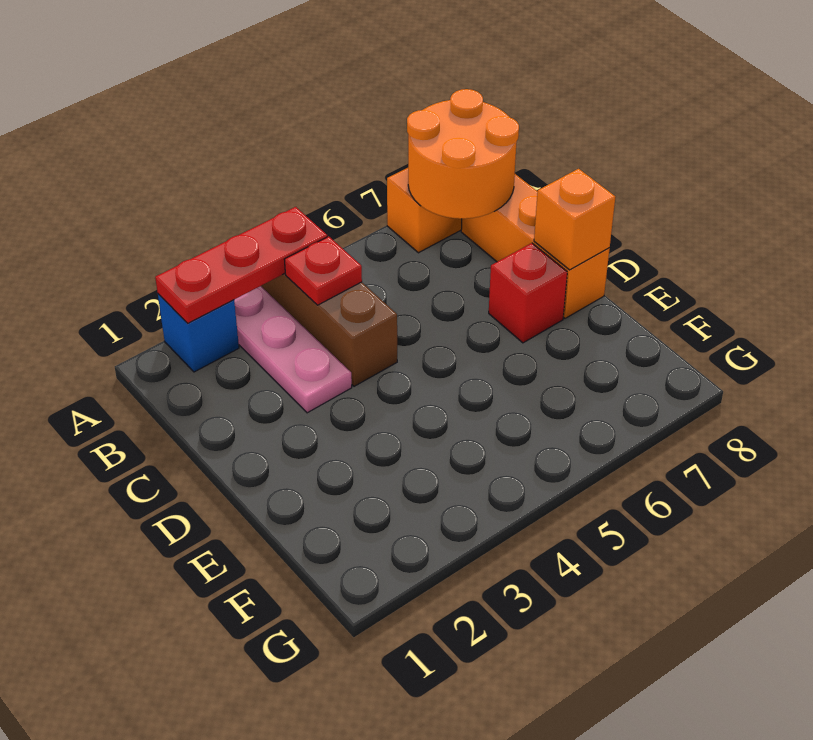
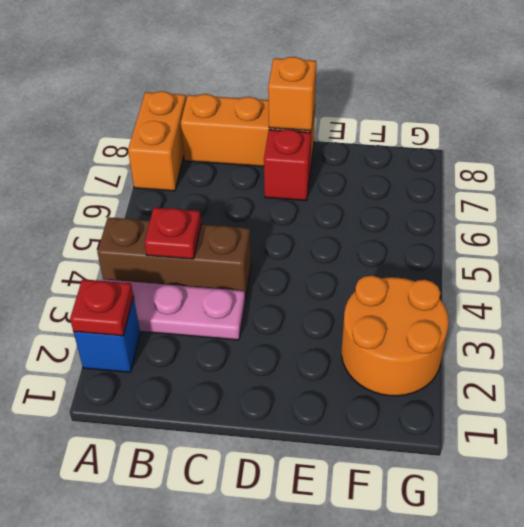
red plate A2:A4 level 2 -> red plate A2 level 2
orange round brick A7:B8 level 2 -> orange round brick F2:G3 level 1

